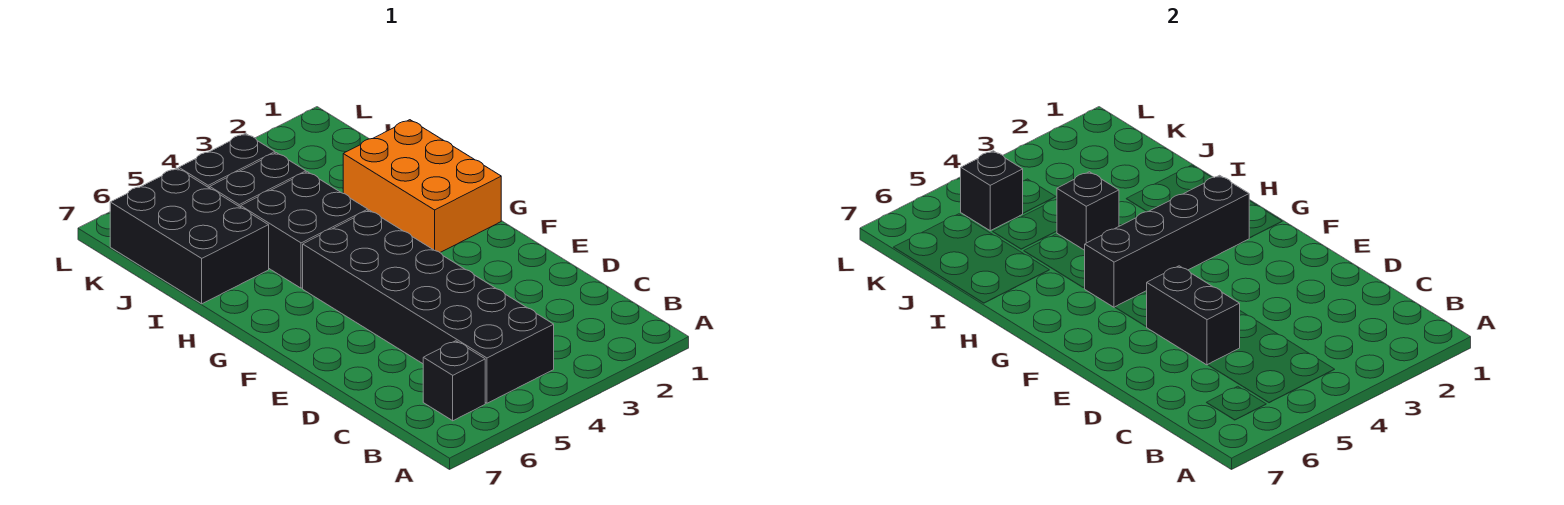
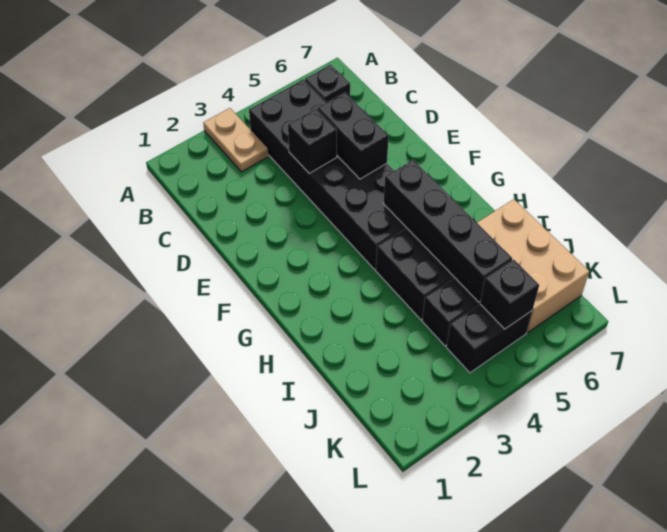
none -> tan plate A3:B3 level 1
orange brick G1:I2 level 1 -> none
black brick G2:G5 level 2 -> black brick G5:J5 level 2
black brick I4 level 2 -> black brick D4 level 2
black brick I6:K7 level 1 -> tan brick I6:K7 level 1

